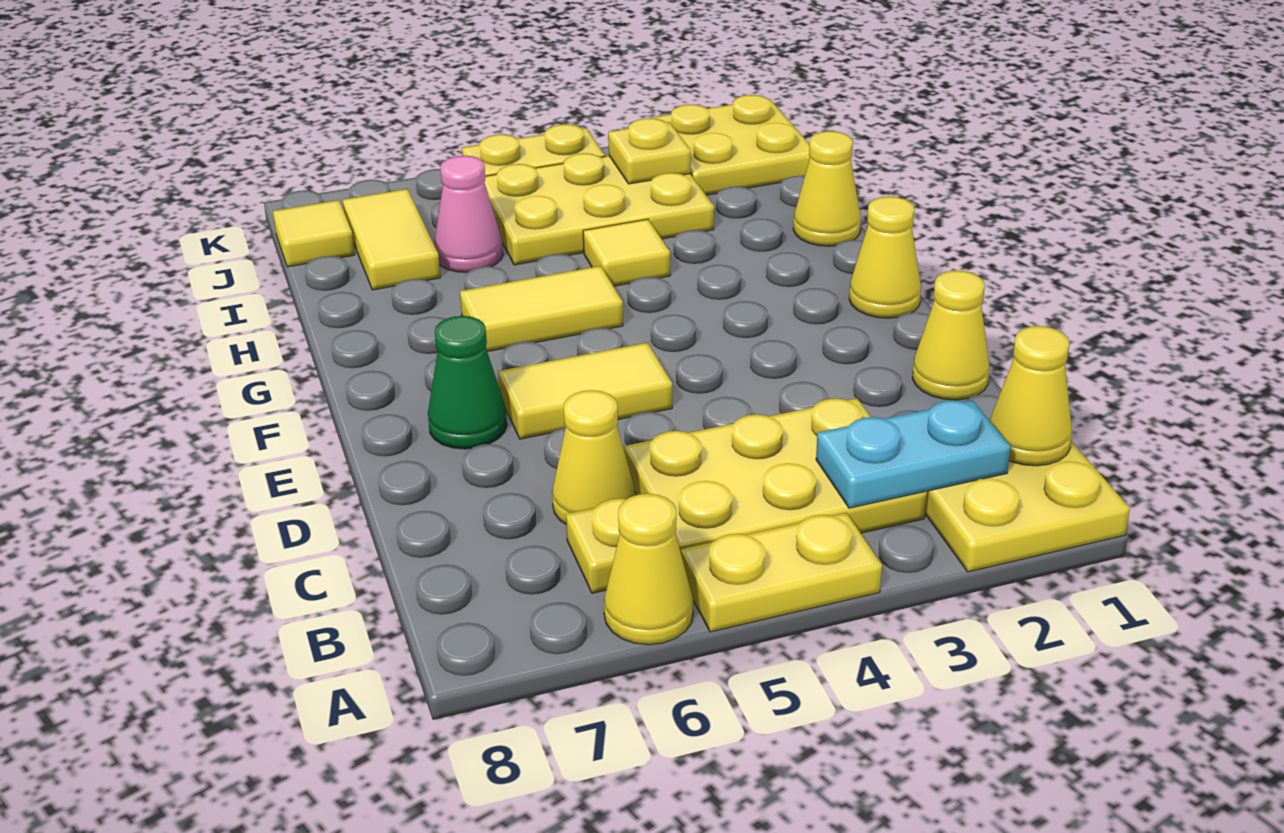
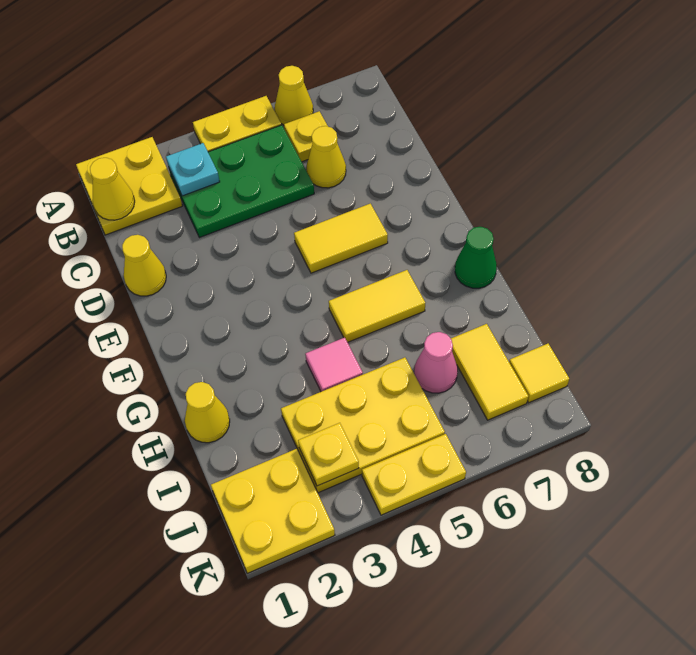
cyan plate B2:B3 level 2 -> cyan plate B3 level 2
yellow plate B3:C5 level 1 -> green plate B3:C5 level 1
green cone E7 level 1 -> green cone G8 level 1
yellow cone F1 level 1 -> none
yellow tile H4 level 1 -> pink tile H4 level 1

